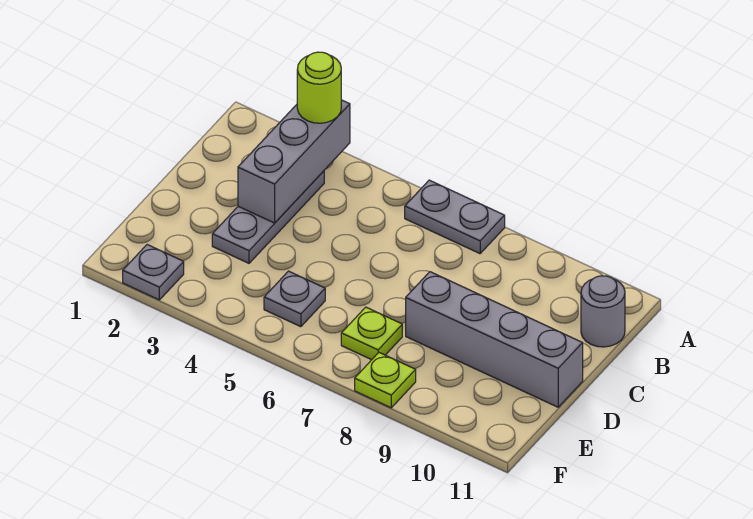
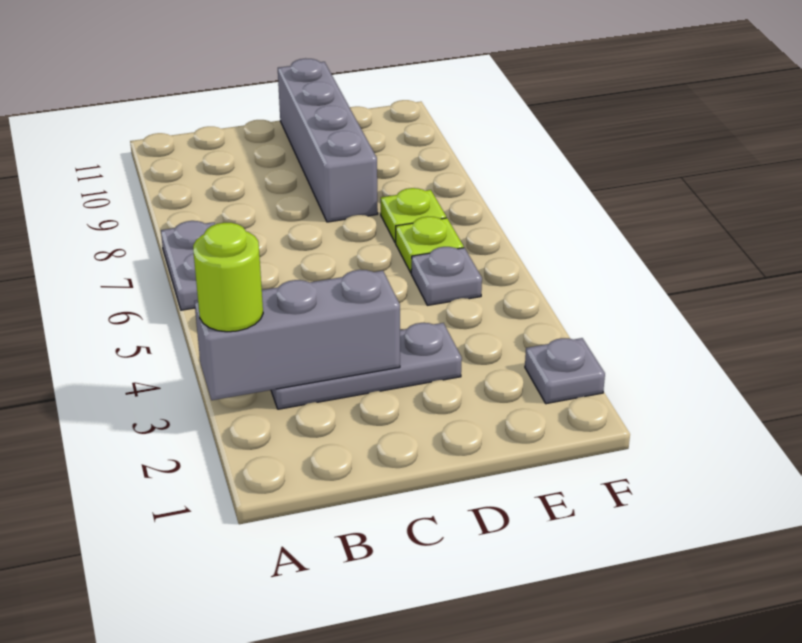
grey round brick B11 level 1 -> none
lime plate F8 level 1 -> lime plate E6 level 1

